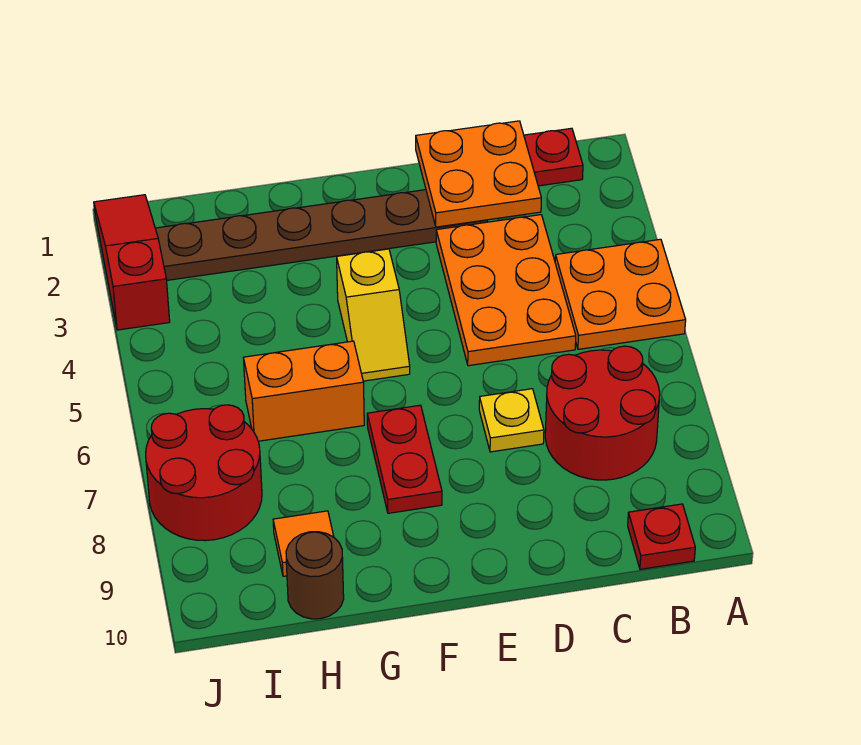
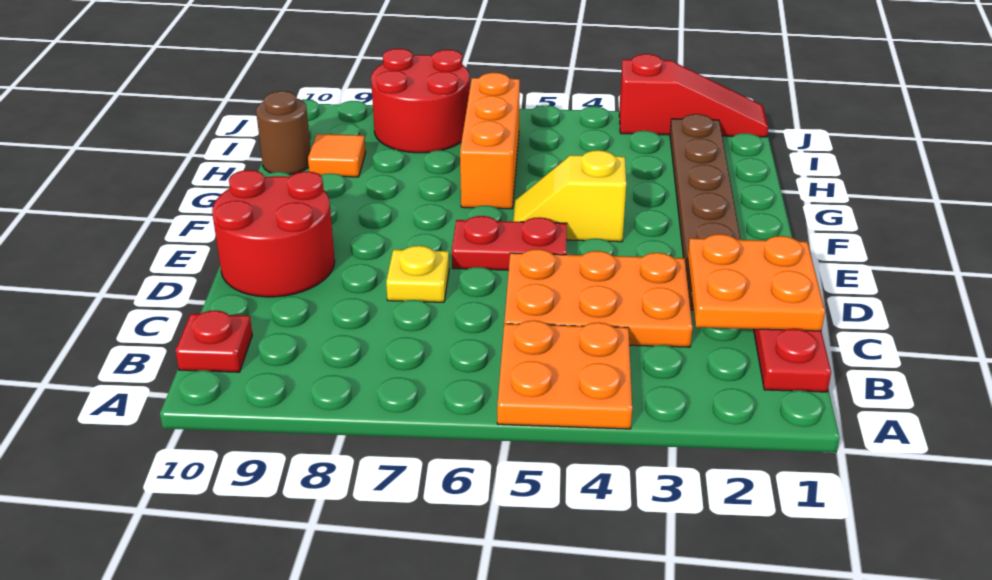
red round brick B7:C8 level 1 -> red round brick D9:E10 level 1
red plate F7:F8 level 1 -> red plate E5:E6 level 1
orange brick G6:H6 level 1 -> orange brick G6:I6 level 1

